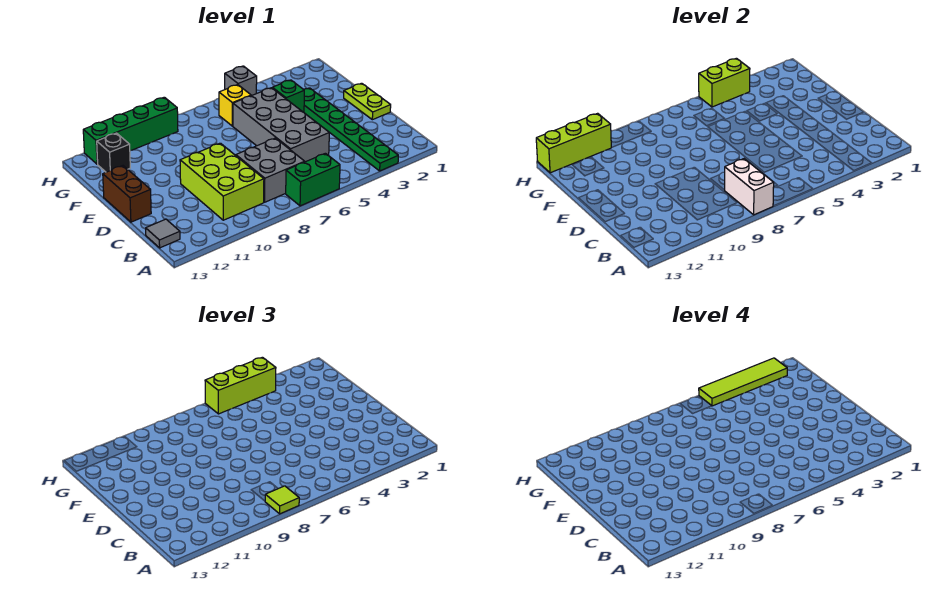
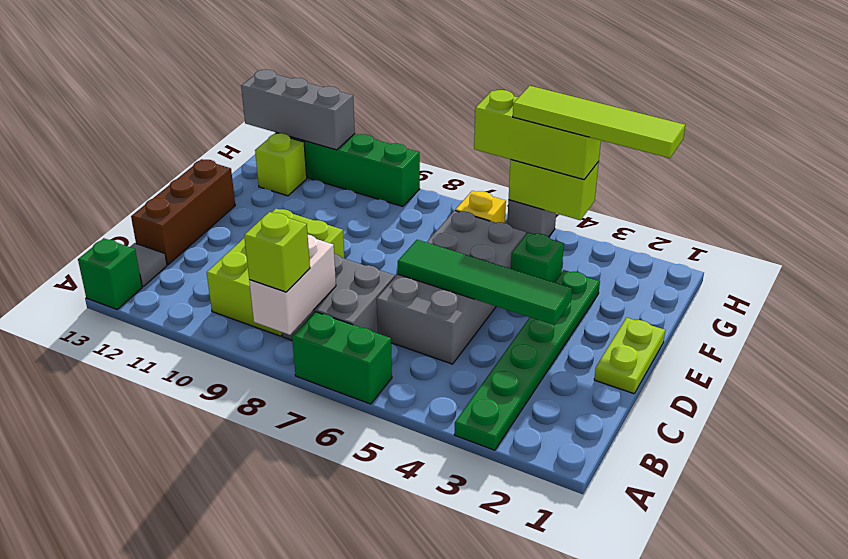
lime tile A8 level 3 -> lime brick A8 level 3
none -> green brick A13 level 1
none -> green tile D3:D6 level 2
brown brick D13:E13 level 1 -> brown brick C13:E13 level 1
black brick G12 level 1 -> lime brick G12 level 1
lime brick H11:H13 level 2 -> grey brick H11:H13 level 2

